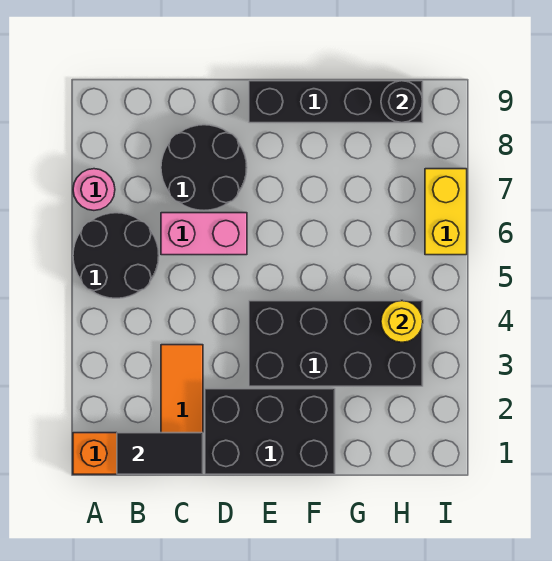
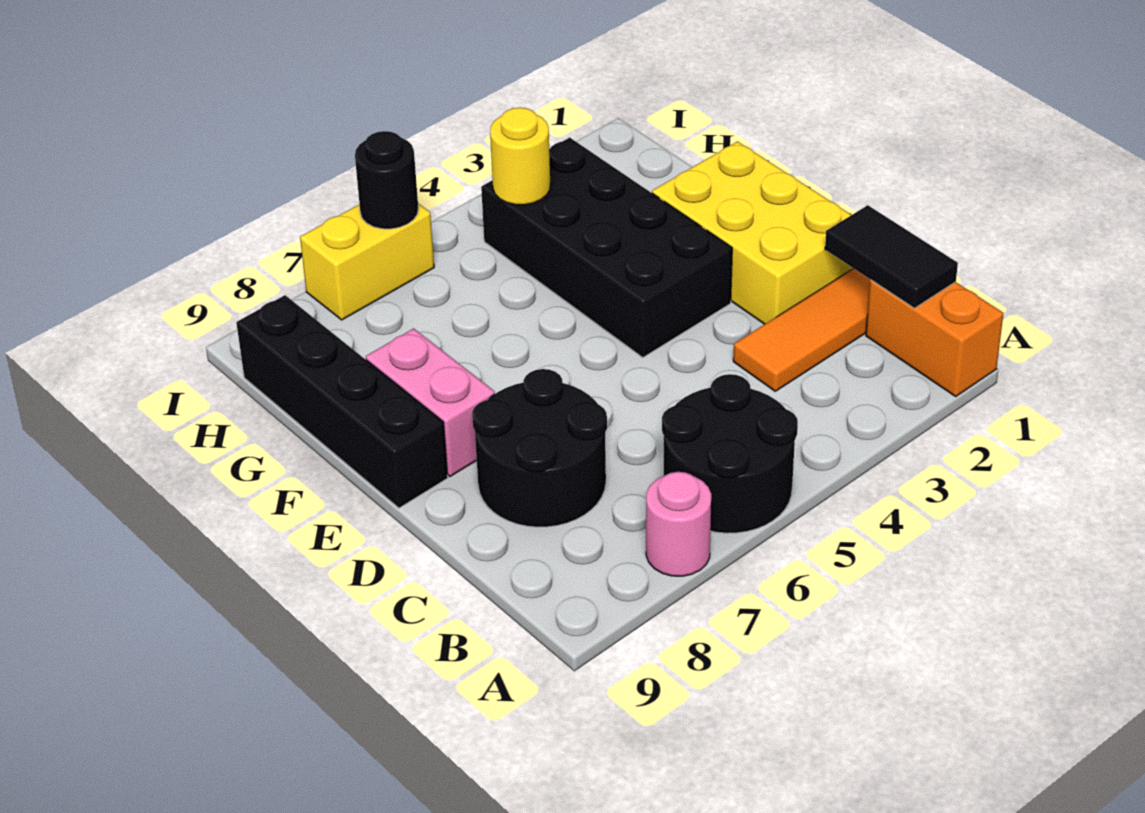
pink brick C6:D6 level 1 -> pink brick E8:F8 level 1
black brick D1:F2 level 1 -> yellow brick D1:F2 level 1
black round brick H9 level 2 -> black round brick I6 level 2

